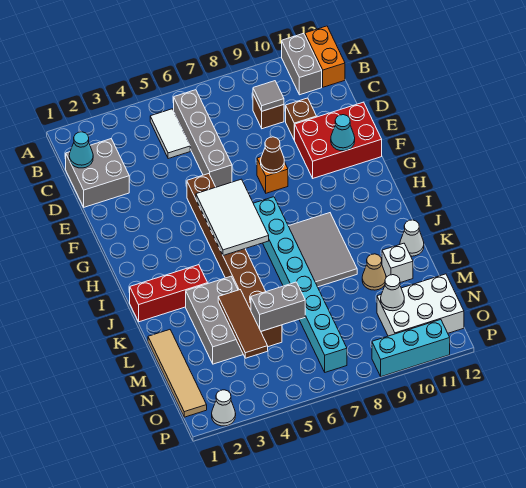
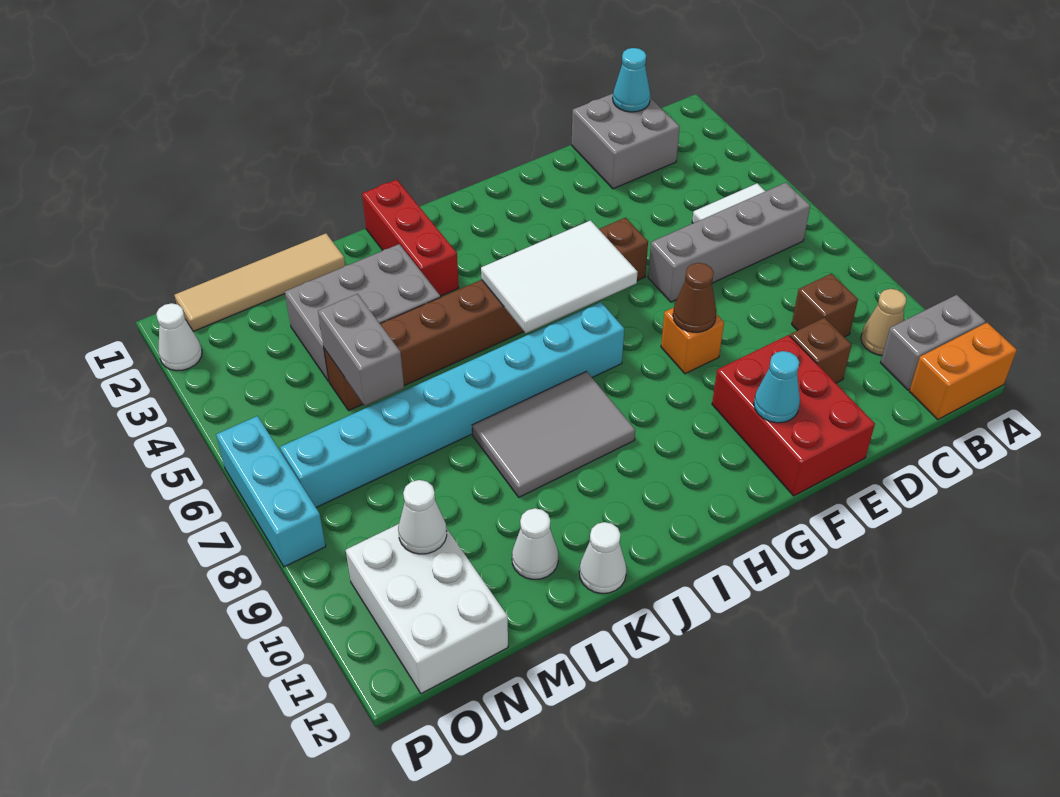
grey tile C9 level 2 -> none
brown tile L4:N4 level 2 -> none
tan cone L10 level 1 -> tan cone B10 level 1
white brick L11 level 1 -> white cone L11 level 1
cyan brick P9:P11 level 1 -> cyan brick P6:P8 level 1

